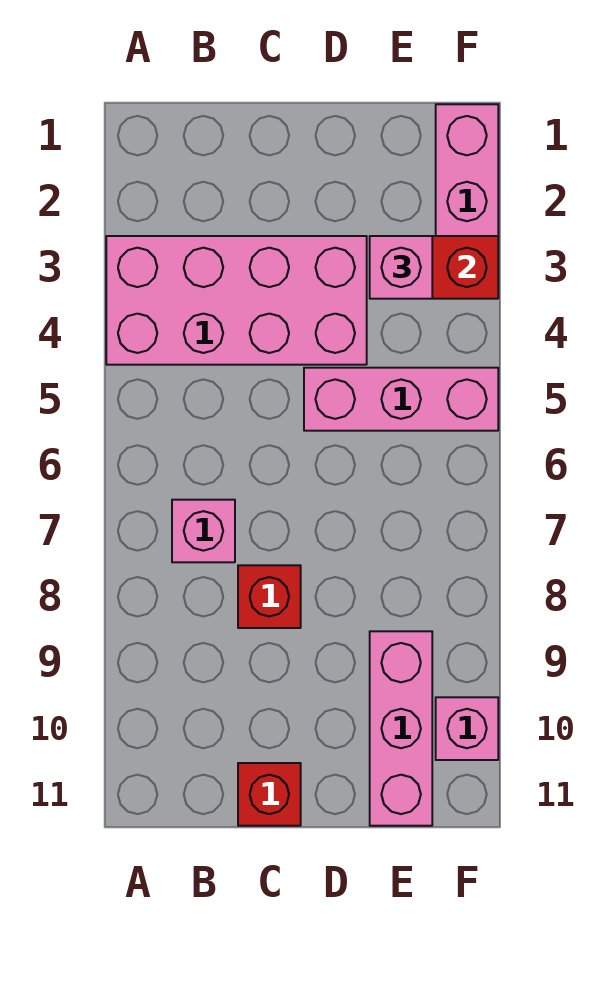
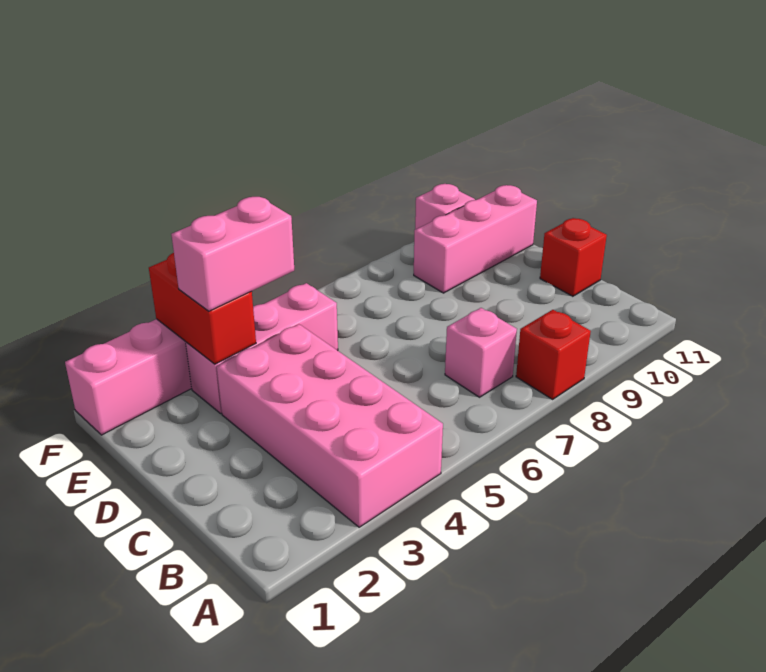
red brick C8 level 1 -> red brick A8 level 1
pink brick D5:F5 level 1 -> pink brick E3:E5 level 1
pink brick E3 level 3 -> pink brick E3:E4 level 3

